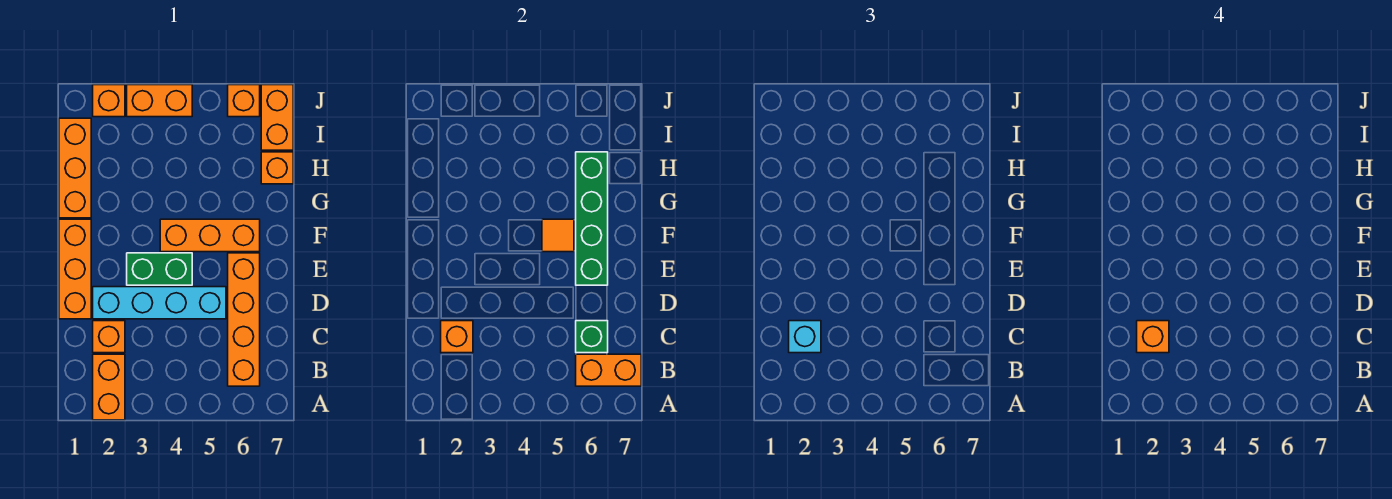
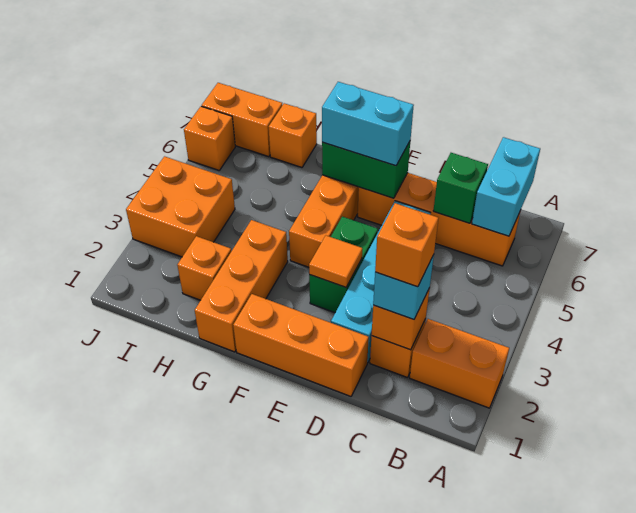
orange brick B6:B7 level 2 -> cyan brick B6:B7 level 2
green brick E6:H6 level 2 -> green brick E6:F6 level 2
none -> cyan brick E6:F6 level 3
orange tile F5 level 2 -> orange tile E3 level 2
orange brick G1:I1 level 1 -> orange brick G1:G3 level 1
orange brick J2 level 1 -> orange brick H2 level 1
orange brick J3:J4 level 1 -> orange brick I3:J4 level 1

